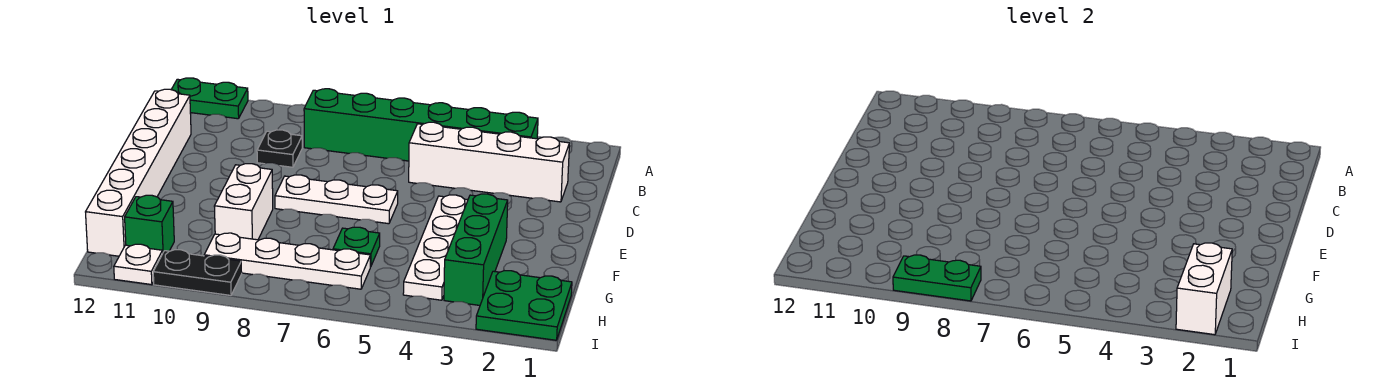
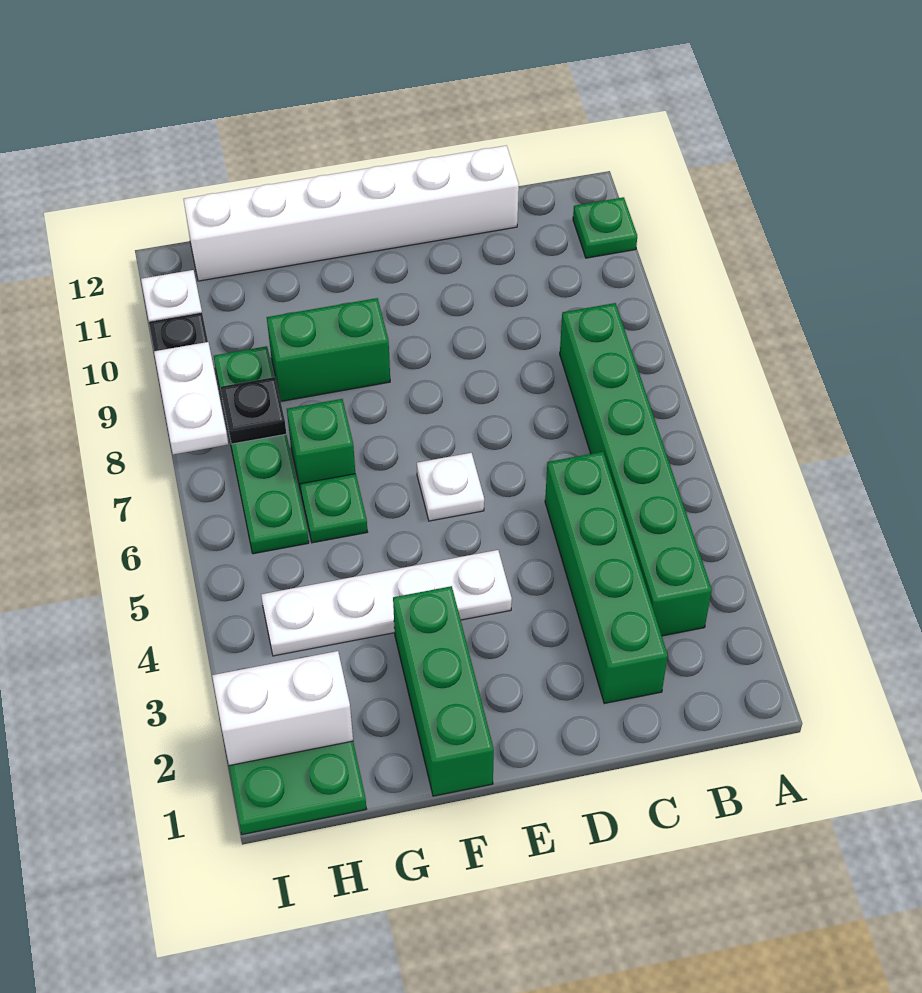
green plate A11:A12 level 1 -> green plate A11 level 1
white brick C2:C5 level 1 -> green brick C2:C5 level 1
black plate C9 level 1 -> black plate H8 level 2
white plate E6:E8 level 1 -> white plate E6 level 1
green brick F3:H3 level 1 -> green brick F1:F3 level 1
white brick F9:G9 level 1 -> green brick F9:G9 level 1
white plate H6:H9 level 1 -> green plate H6:H9 level 1
green brick H11 level 1 -> green brick G7 level 1
green plate I8:I9 level 2 -> white plate I8:I9 level 2

